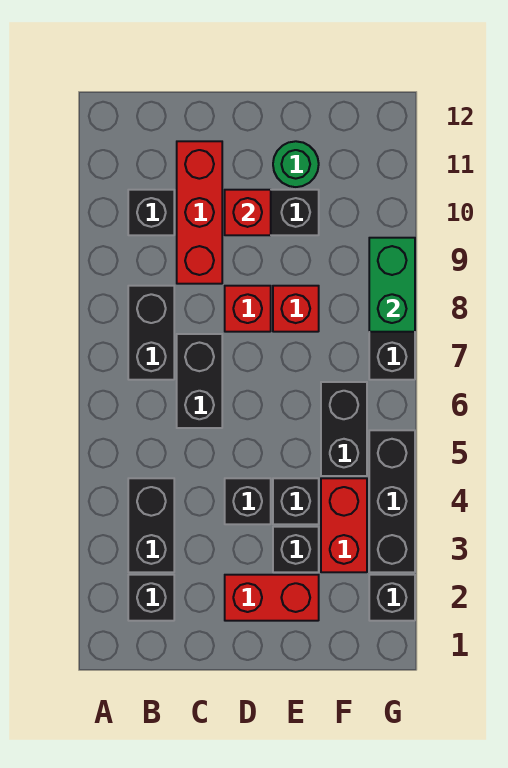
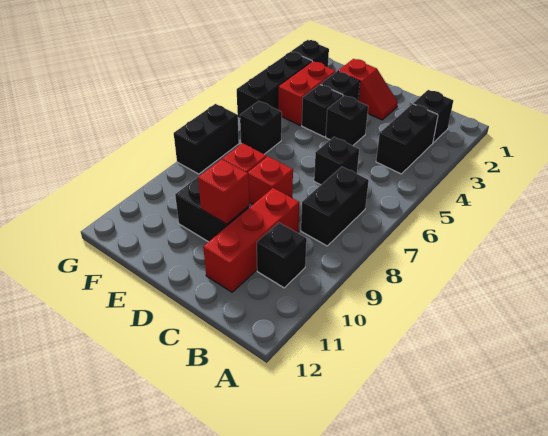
black brick C6:C7 level 1 -> black brick C6 level 1
red brick D2:E2 level 1 -> red slope D2:E2 level 1 top E
green round brick E11 level 1 -> none
black brick F5:F6 level 1 -> black brick F6 level 1
green brick G8:G9 level 2 -> none

